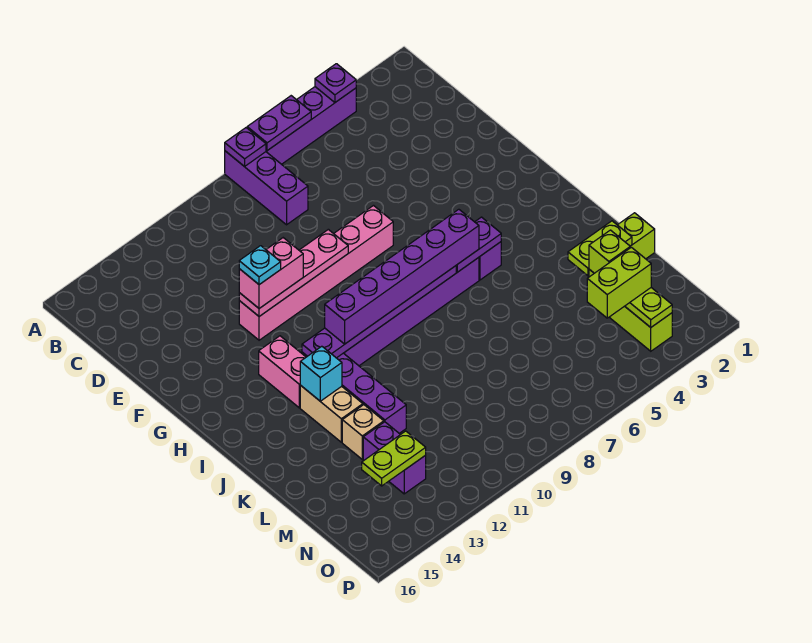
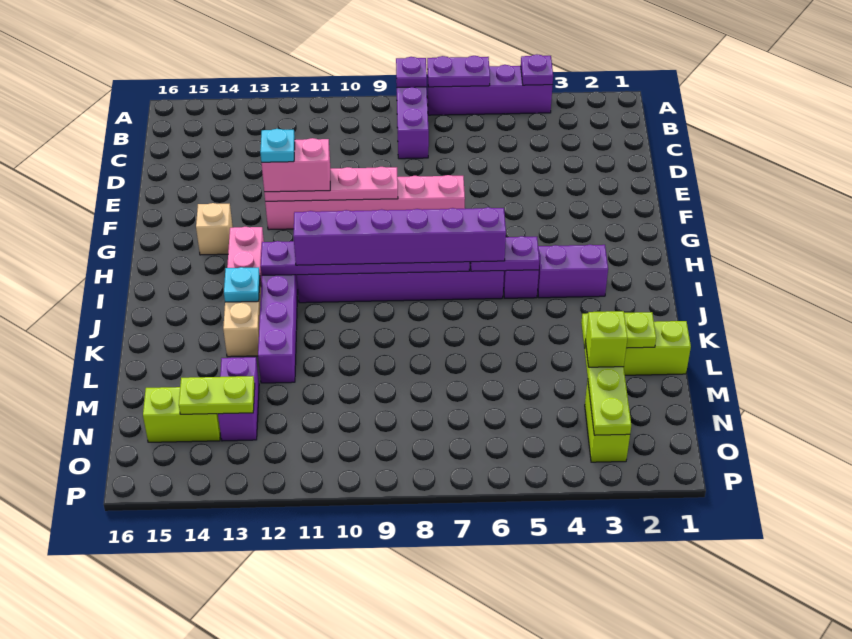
none -> purple brick I3:I4 level 1
cyan brick J13 level 2 -> cyan plate J13 level 2
tan brick L13 level 1 -> tan brick G14 level 1
lime brick N3:N4 level 3 -> lime brick N14:N15 level 1

